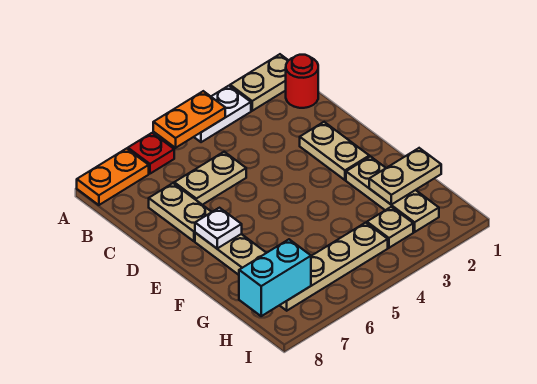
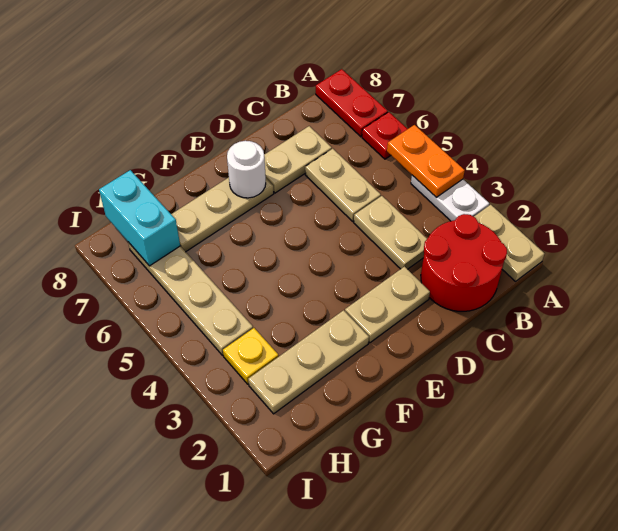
orange plate A7:A8 level 1 -> red plate A7:A8 level 1
red round brick B1 level 1 -> red round brick B1:C2 level 1
white plate E7 level 2 -> white round brick E7 level 2
tan plate G1:G2 level 2 -> tan plate C3:C4 level 1
tan plate H3 level 1 -> yellow plate H3 level 1

